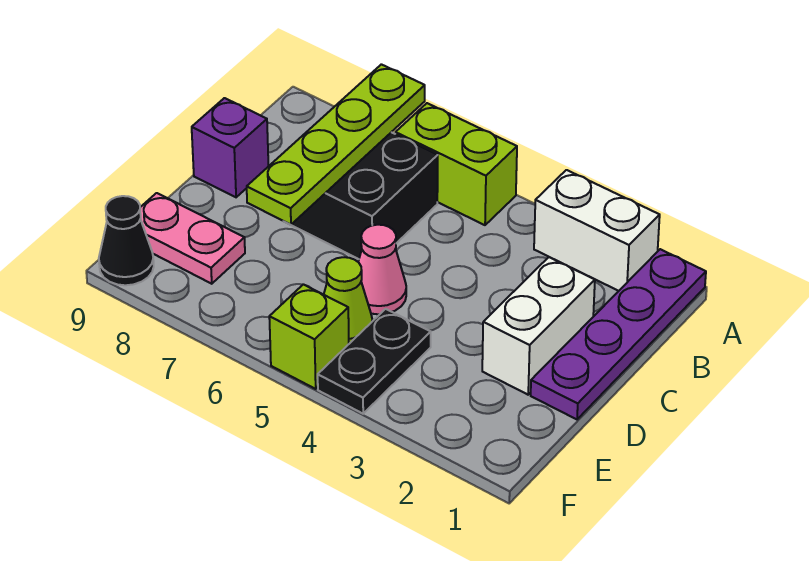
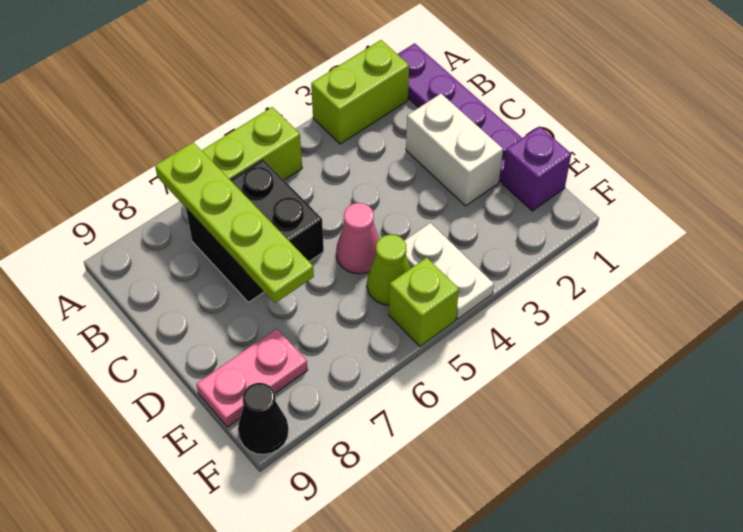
white brick A2:A3 level 1 -> lime brick A2:A3 level 1
purple brick C9 level 1 -> purple brick E1 level 1
black plate E4:F4 level 1 -> white plate E4:F4 level 1

